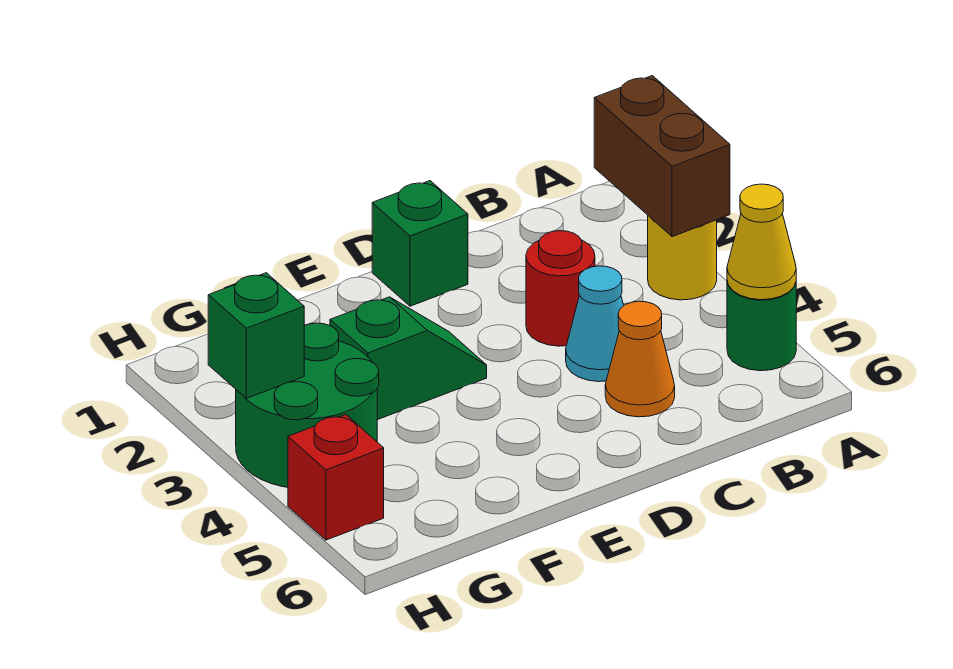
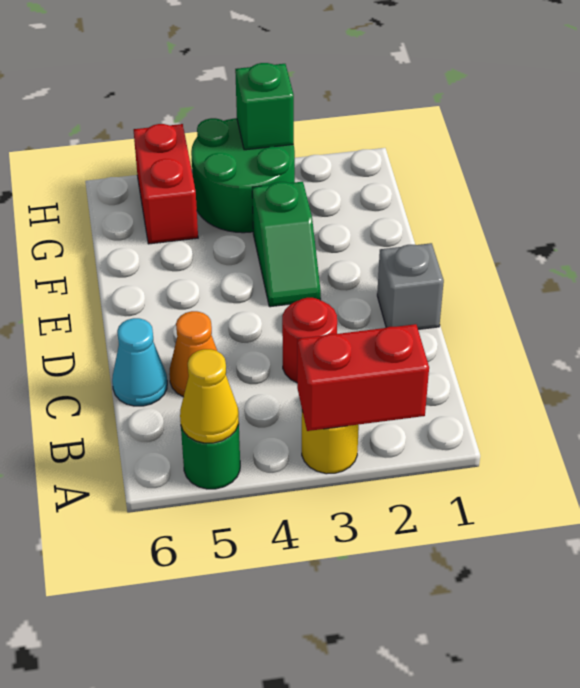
brown brick A2:A3 level 2 -> red brick A2:A3 level 2
cyan cone C4 level 1 -> cyan cone C6 level 1
green brick D1 level 1 -> grey brick D1 level 1
red brick H5 level 1 -> red brick G5:H5 level 1

